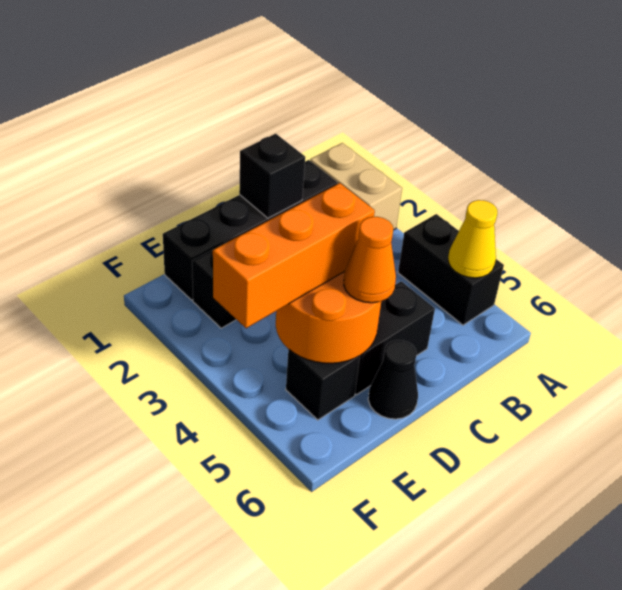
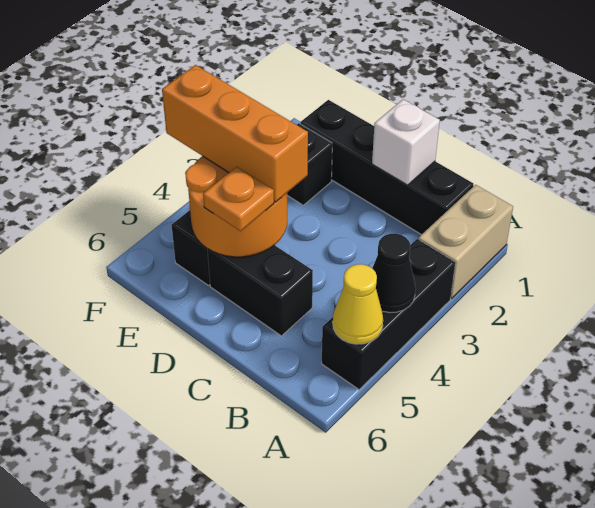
black brick A4:A5 level 1 -> black brick A3:A5 level 1
black brick C1 level 2 -> white brick C1 level 2
orange cone D5 level 3 -> orange plate D5 level 3
black cone D6 level 1 -> black cone A4 level 2

